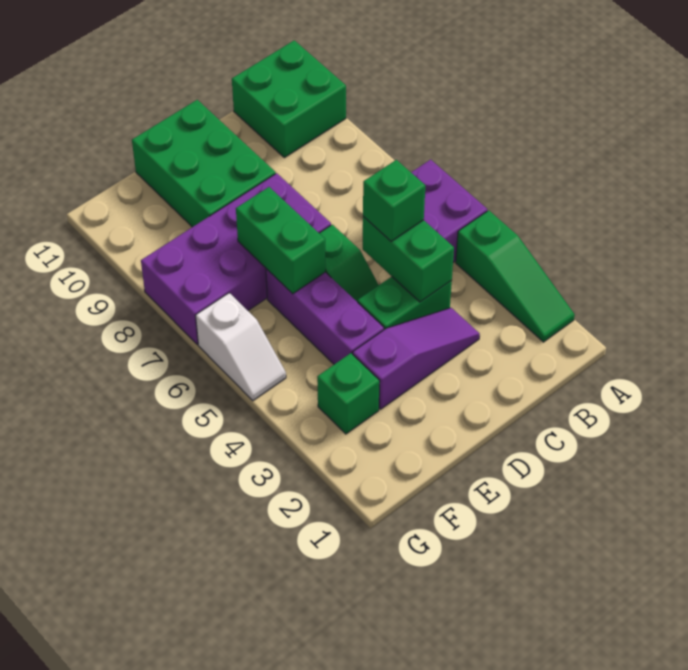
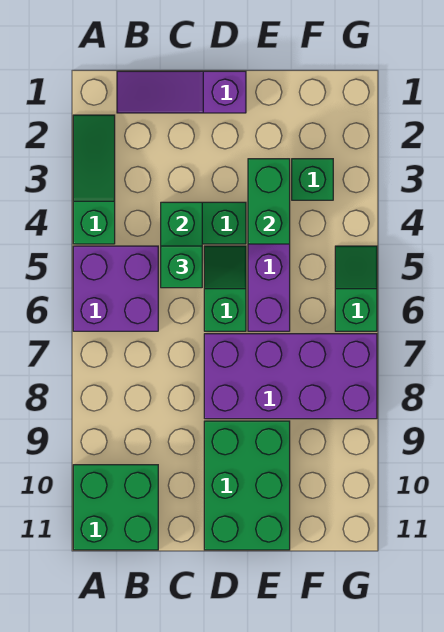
purple slope C3:E3 level 1 top E -> purple slope B1:D1 level 1 top D
green brick E6:E7 level 2 -> green brick E3:E4 level 2
white slope G5:G6 level 1 top 6 -> green slope G5:G6 level 1 top 6

